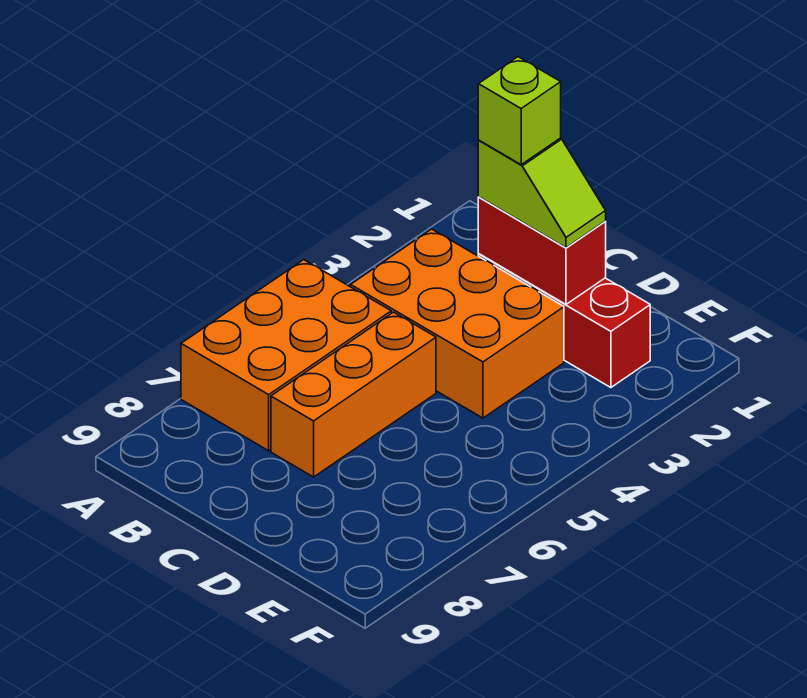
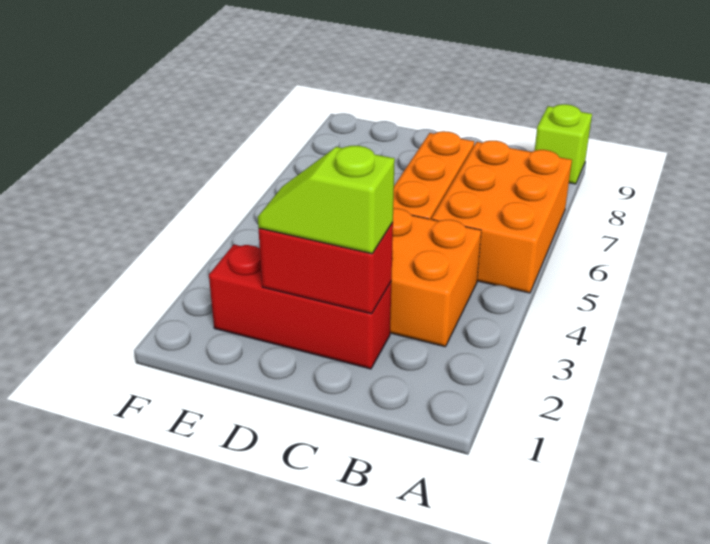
lime brick C2 level 4 -> lime brick A9 level 1

